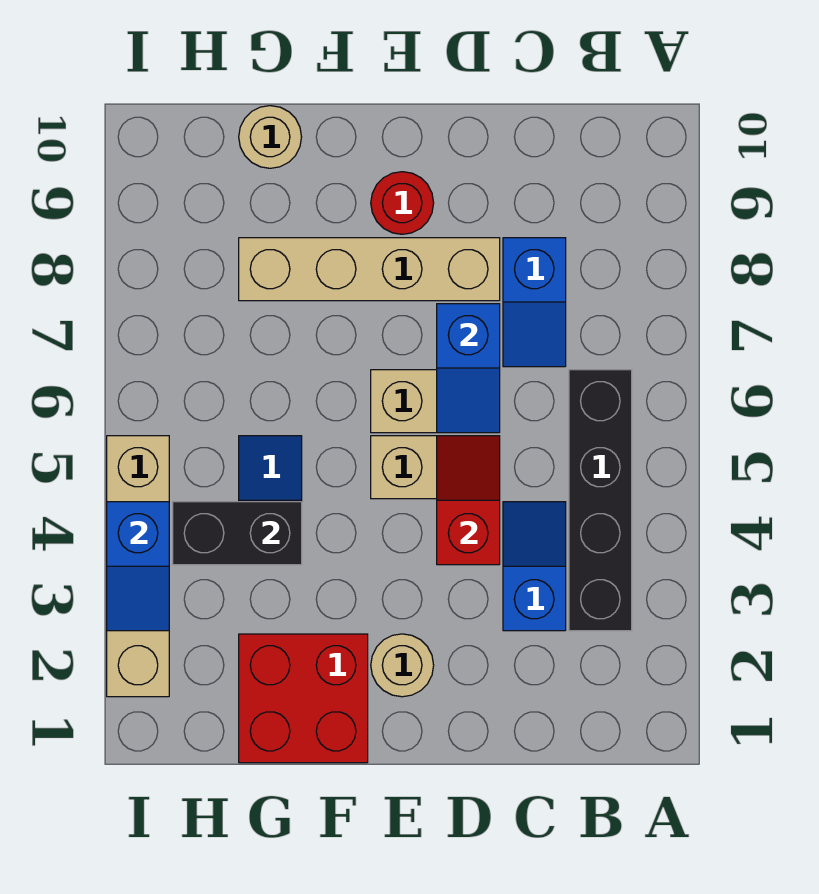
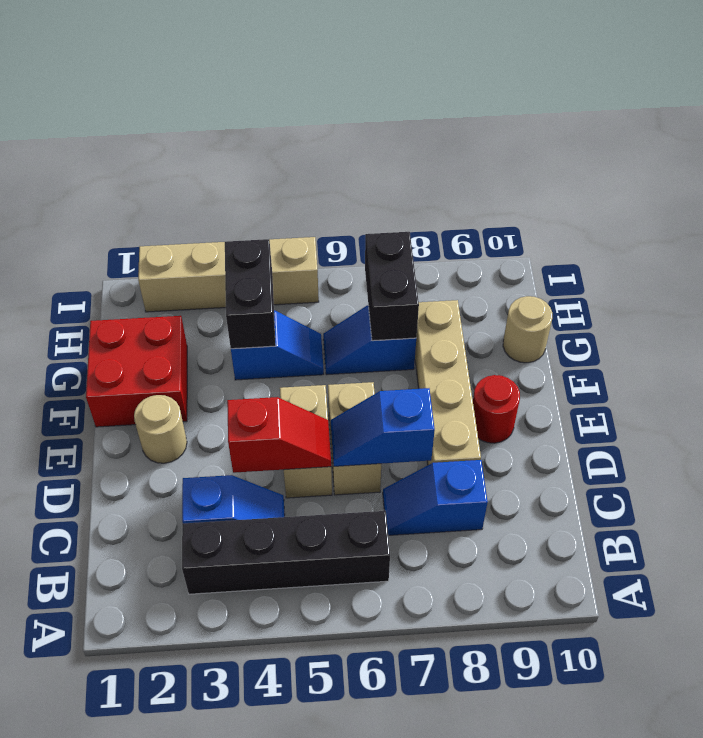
none -> black brick G7:H7 level 2
blue slope I3:I4 level 2 top 4 -> blue slope G6:G7 level 1 top 7

